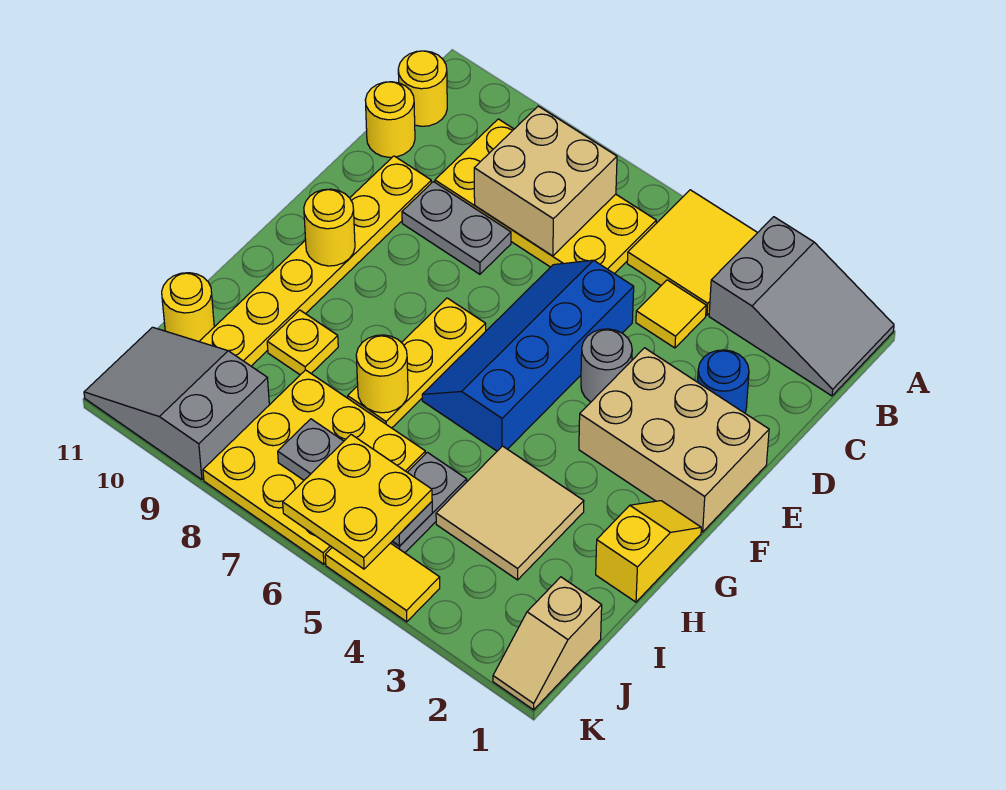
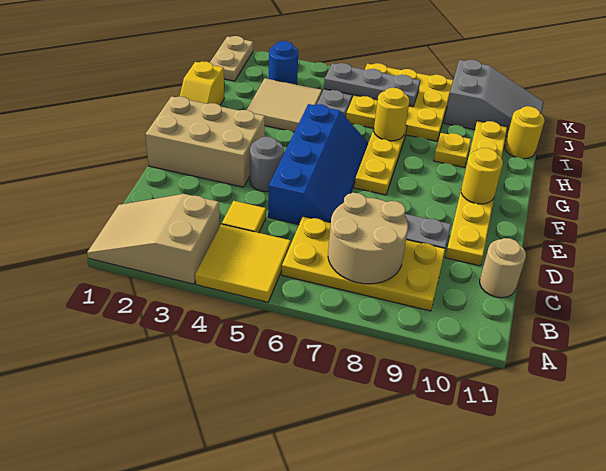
grey slope A1:B3 level 1 top 3 -> tan slope A1:B3 level 1 top 3
tan brick B7:C8 level 2 -> tan round brick B7:C8 level 2
yellow round brick B11 level 1 -> none
yellow round brick C11 level 1 -> tan round brick C11 level 1
blue round brick D2 level 1 -> blue round brick J3 level 1
tan slope J1:K1 level 1 top J -> tan plate J1:K1 level 1
yellow plate J5:K6 level 3 -> none
yellow tile K4:K5 level 1 -> none

